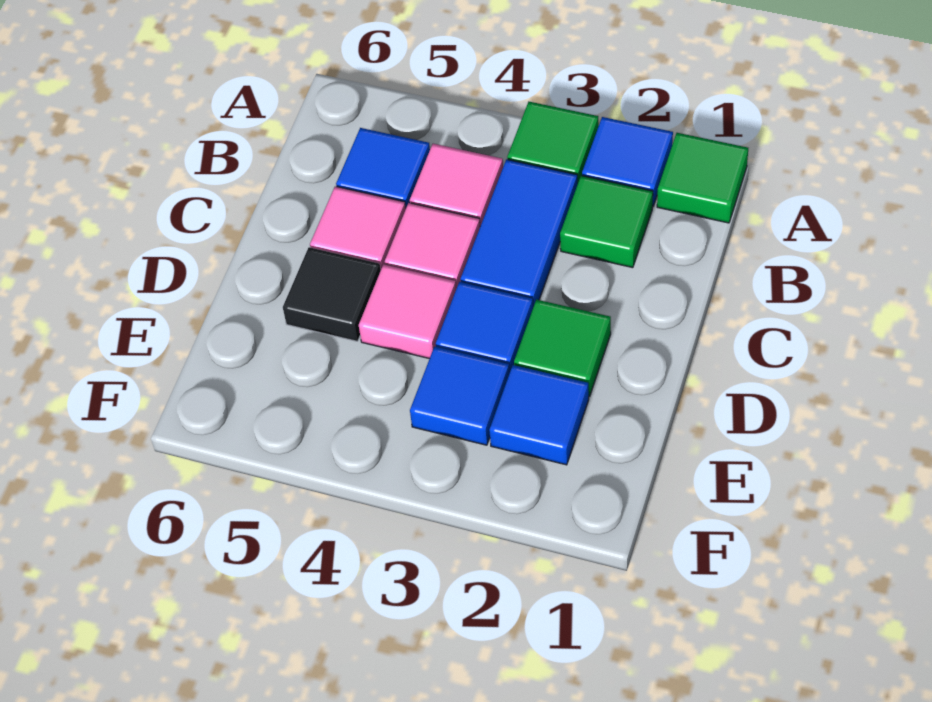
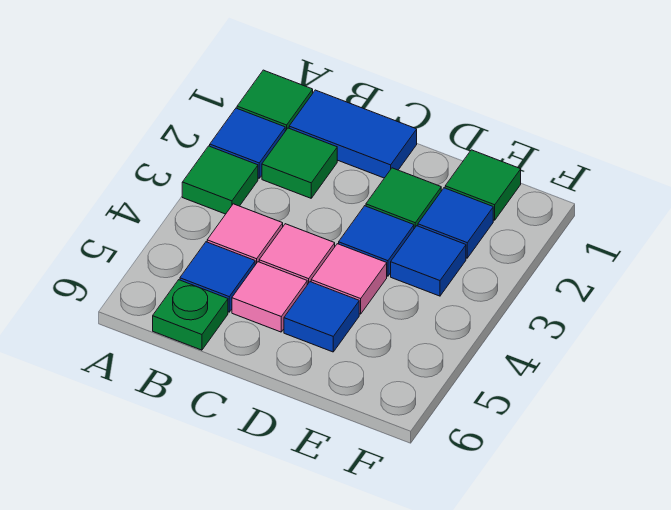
blue tile B3:C3 level 1 -> blue tile B1:C1 level 1
none -> green plate B6 level 1
black tile D5 level 1 -> blue tile D5 level 1
none -> green tile E1 level 1

